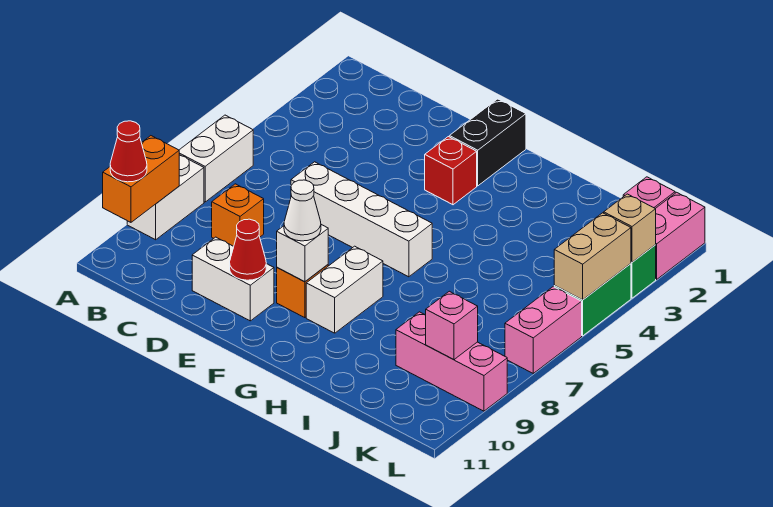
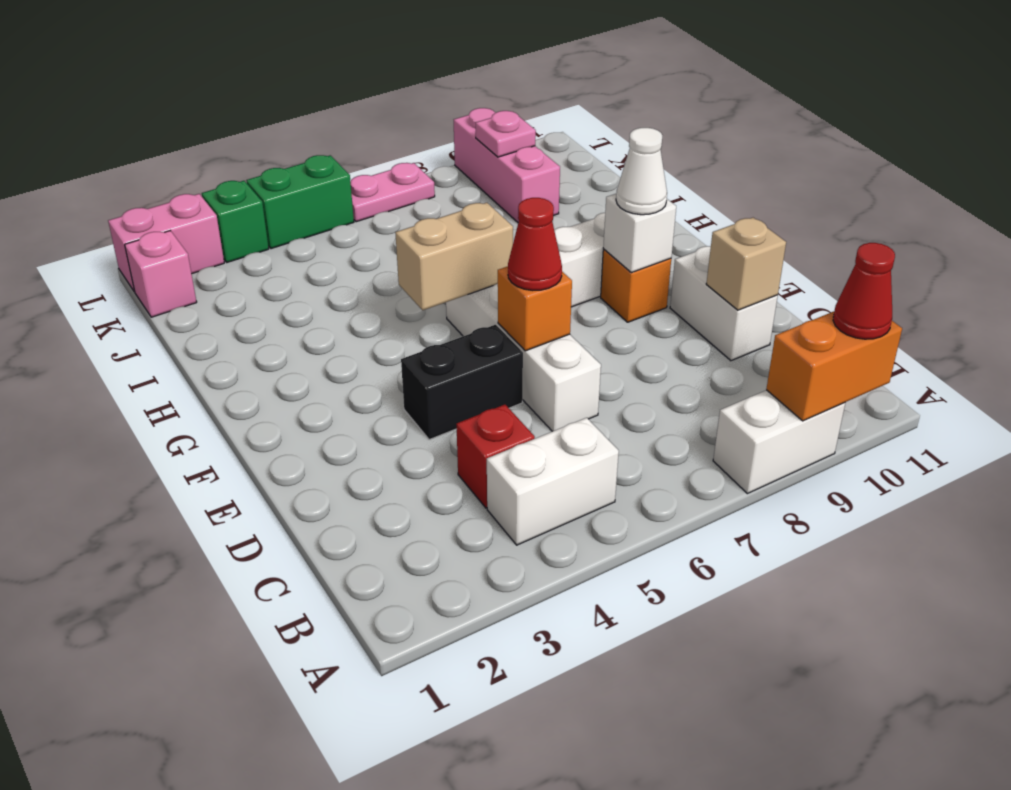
white brick A6:A7 level 1 -> white brick B4:B5 level 1
orange brick C8 level 1 -> orange brick E6 level 2
red cone E10 level 2 -> red cone E6 level 3
black brick F1:F2 level 1 -> black brick E4:E5 level 1
red brick F3 level 1 -> red brick C4 level 1
pink brick K9 level 2 -> pink plate K9 level 2
tan brick L3 level 2 -> tan brick D10 level 2
tan brick L4:L5 level 2 -> tan brick G5:G6 level 2
pink brick L6:L7 level 1 -> pink plate L6:L7 level 1

